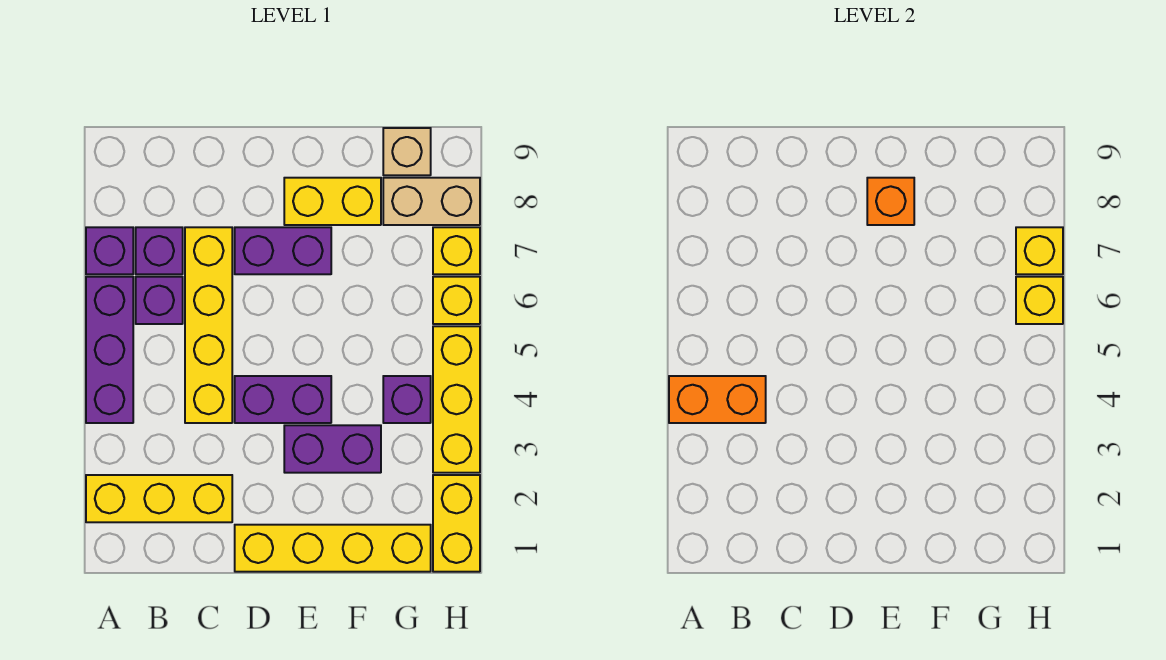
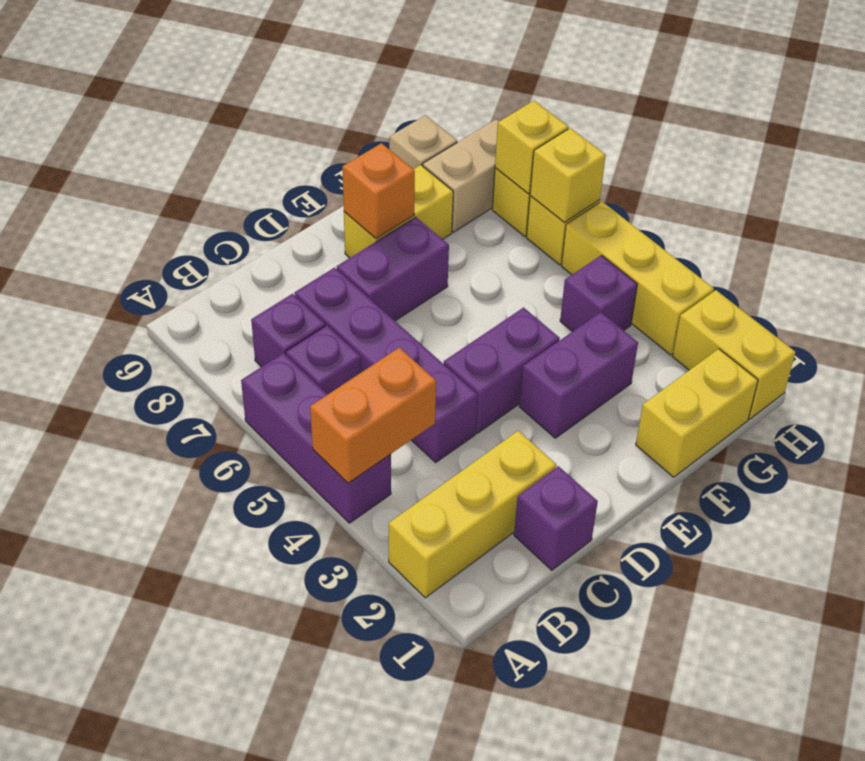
purple brick A7 level 1 -> purple brick C1 level 1
yellow brick C4:C7 level 1 -> purple brick C4:C7 level 1
yellow brick D1:G1 level 1 -> yellow brick F1:G1 level 1

